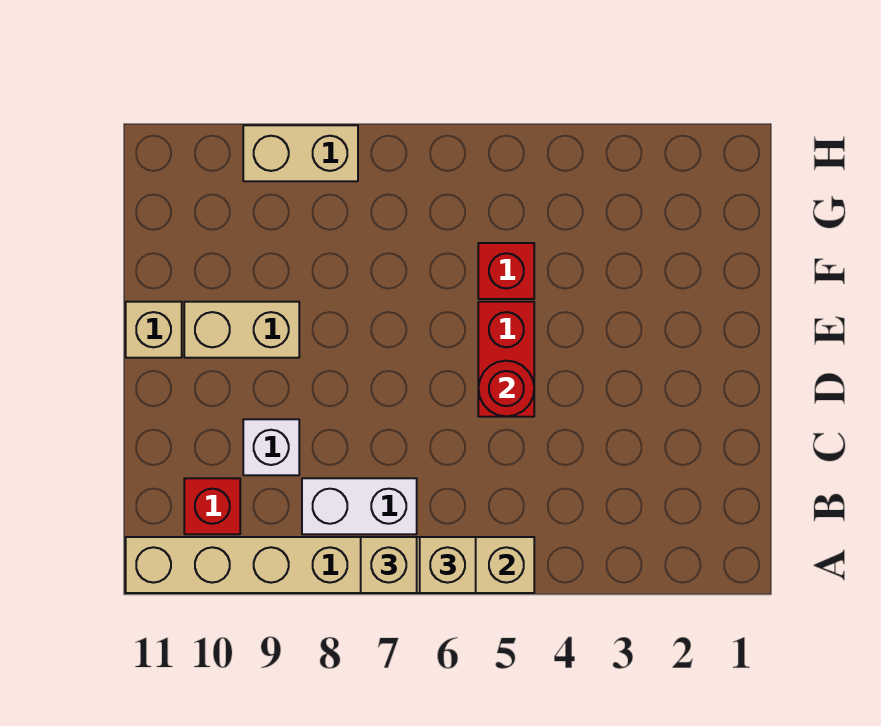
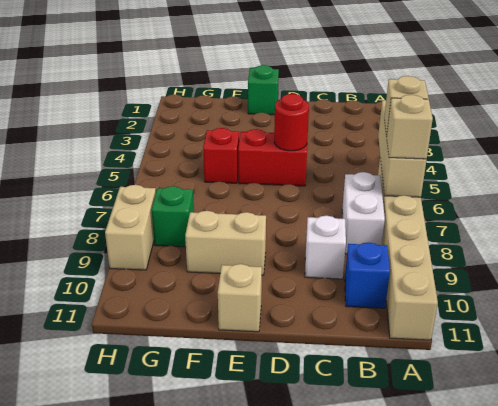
red brick B10 level 1 -> blue brick B10 level 1
none -> green brick E1 level 1
tan brick E9:E10 level 1 -> tan brick E9:F9 level 1
none -> green brick G8 level 1

